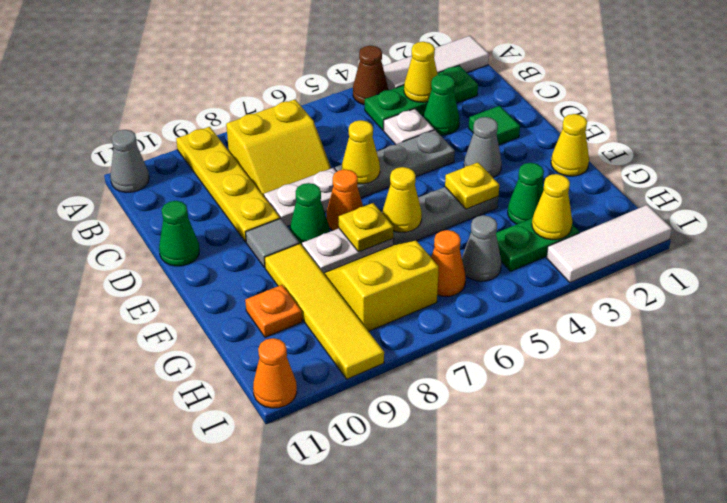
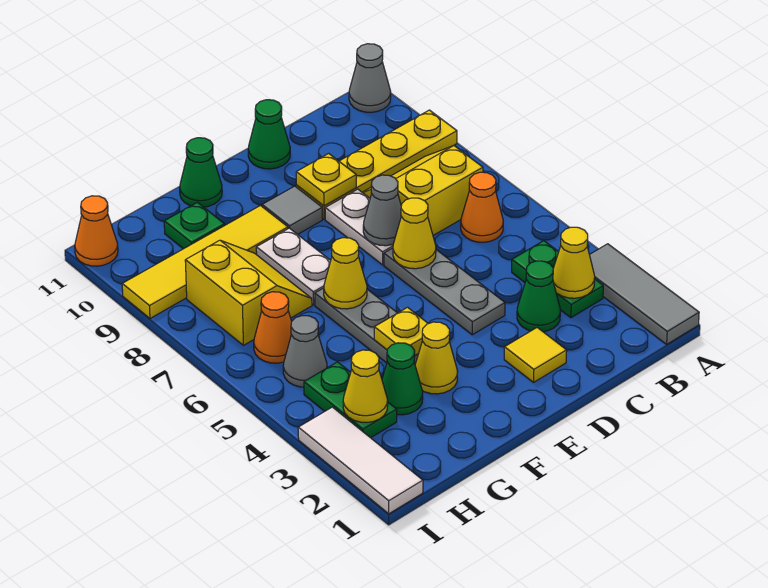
white tile A1:A3 level 1 -> grey tile A1:A3 level 1
brown cone A4 level 1 -> none
green plate B2:B4 level 1 -> green plate B3:B4 level 1
yellow slope B7:C8 level 1 top B -> yellow slope B7:C8 level 1 top 7
white plate C4 level 1 -> none
green tile D2 level 1 -> yellow tile D2 level 1
grey cone E3 level 1 -> grey cone D7 level 2
orange cone E7 level 1 -> orange cone B6 level 1
green cone E8 level 1 -> green cone F11 level 1
yellow cone F1 level 1 -> yellow cone F3 level 1
yellow plate F7 level 2 -> yellow plate D9 level 2
orange plate G10 level 1 -> green plate G10 level 1

